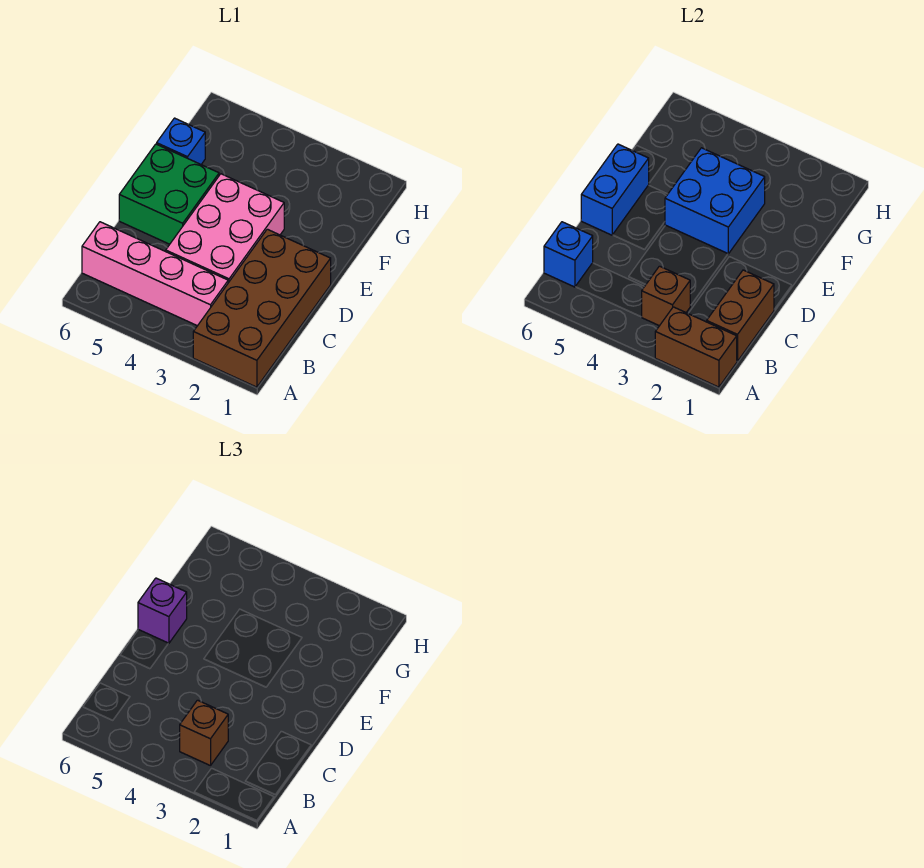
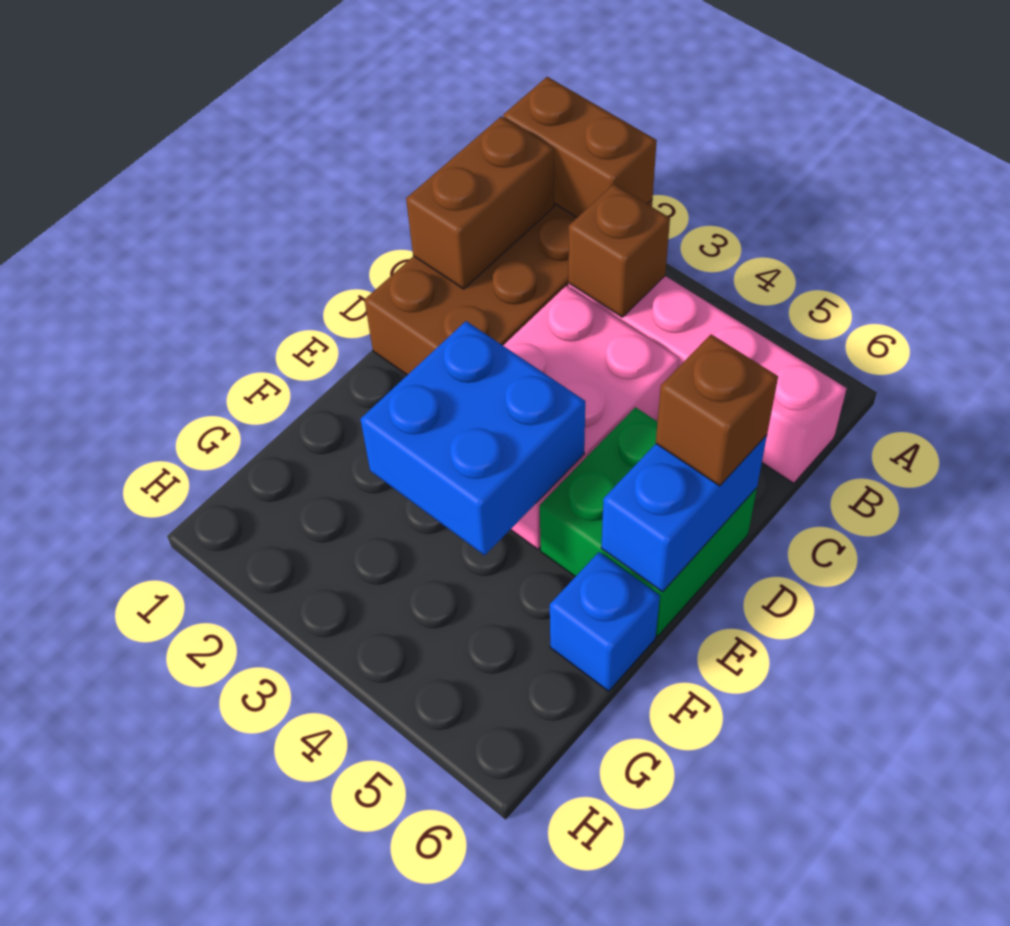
brown brick B3 level 3 -> brown brick D6 level 3
blue brick B6 level 2 -> none
purple brick E6 level 3 -> none

